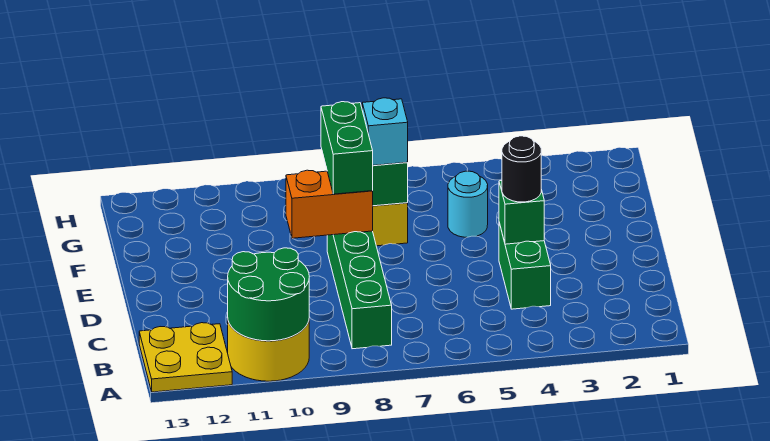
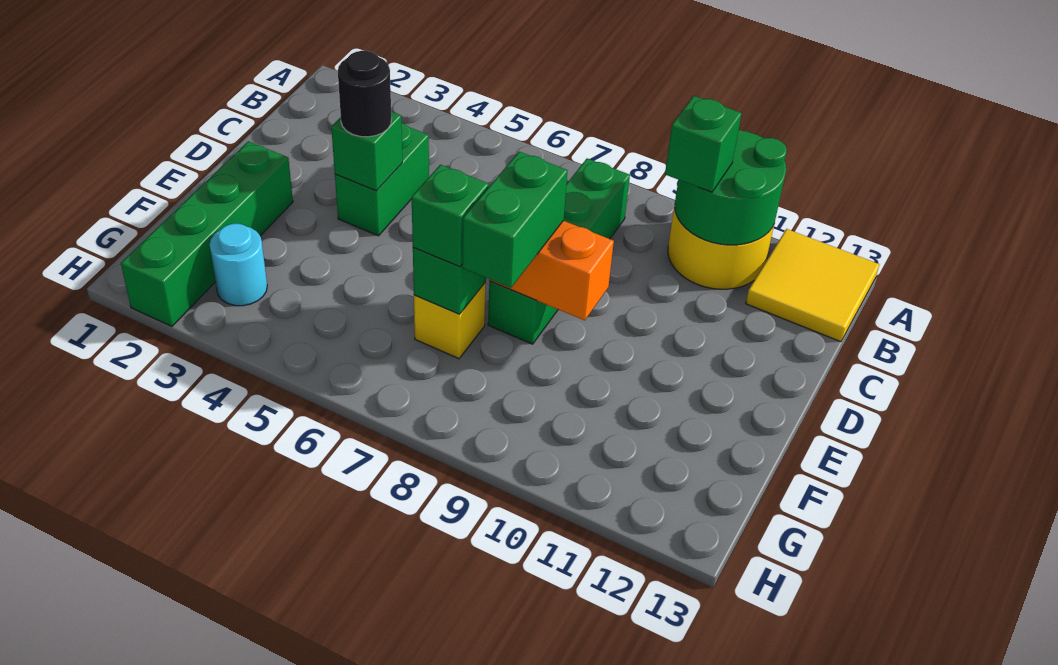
yellow plate A12:B13 level 1 -> yellow tile A12:B13 level 1
none -> green brick B10 level 3
none -> green brick E2:H2 level 1
cyan round brick F5 level 1 -> cyan round brick G3 level 1
cyan brick F7 level 3 -> green brick F7 level 3

